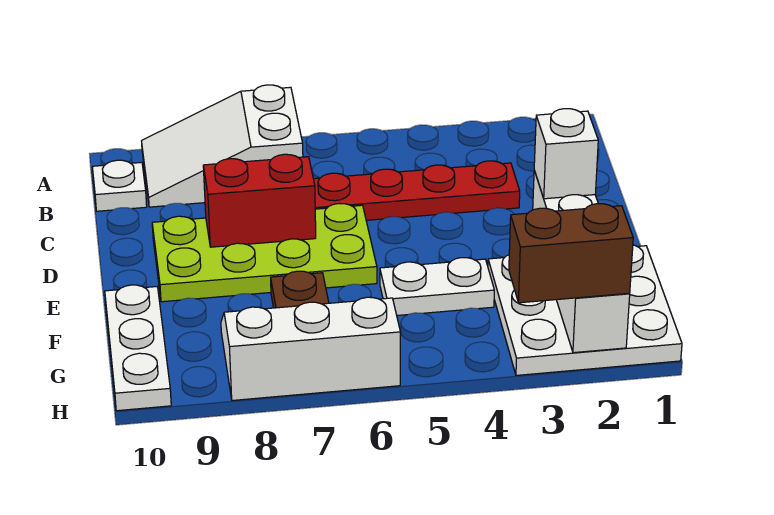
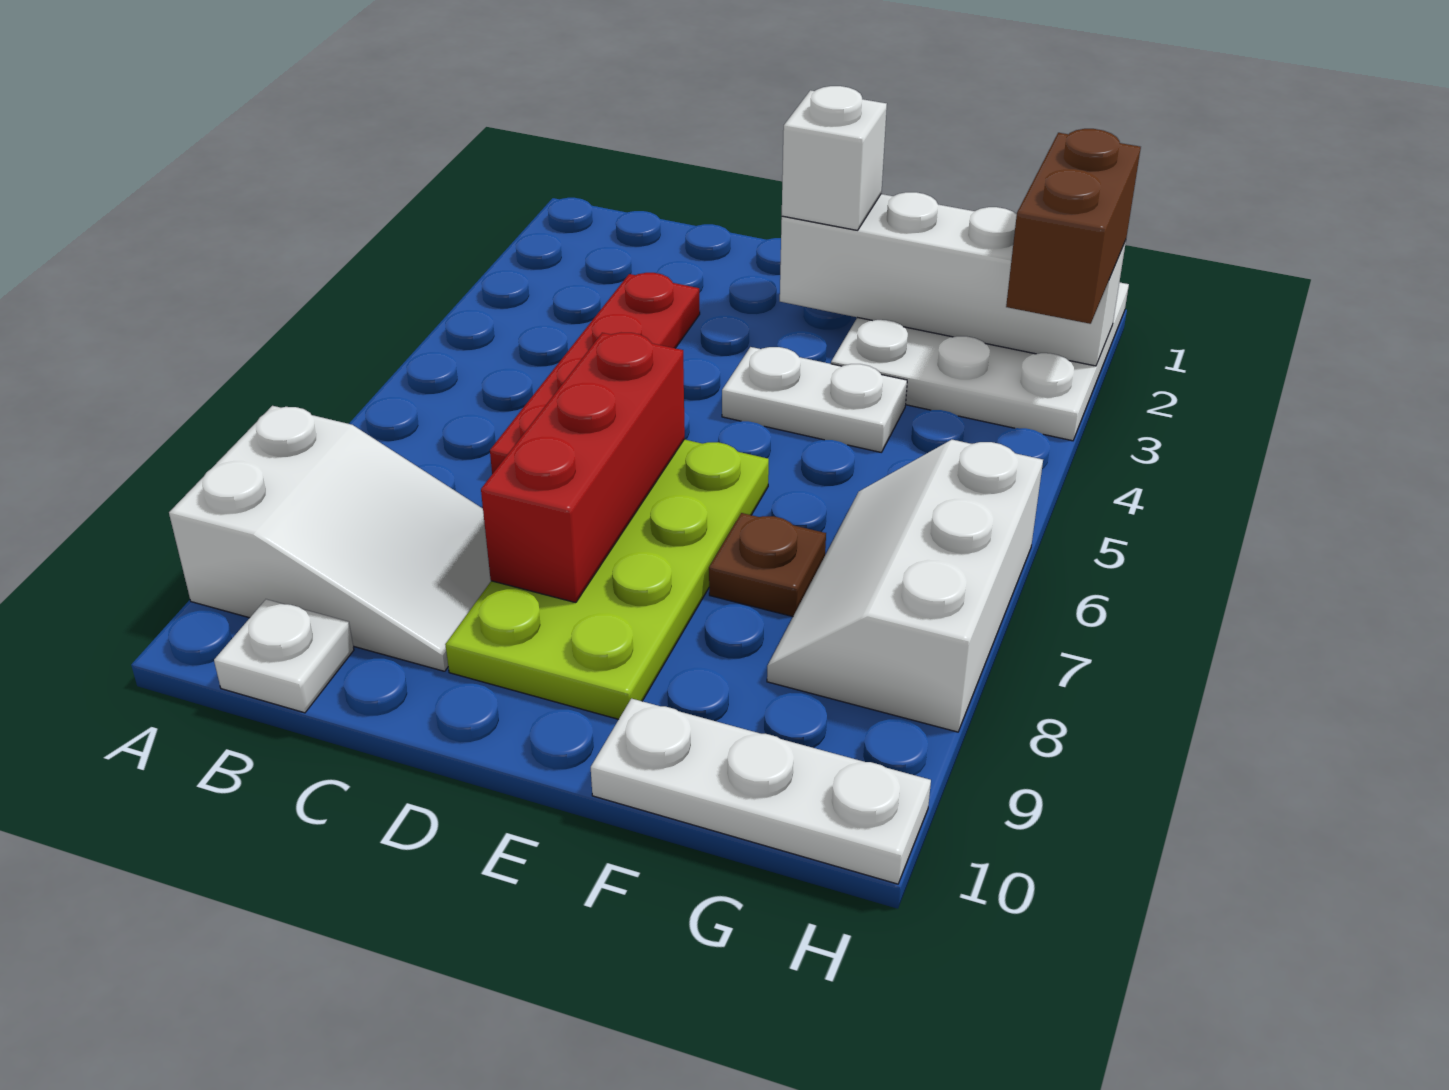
white slope A7:B9 level 1 top 7 -> white slope A8:C9 level 1 top A
red brick D7:D8 level 2 -> red brick D6:D8 level 2
white plate F4:F5 level 1 -> white plate E4:F4 level 1

